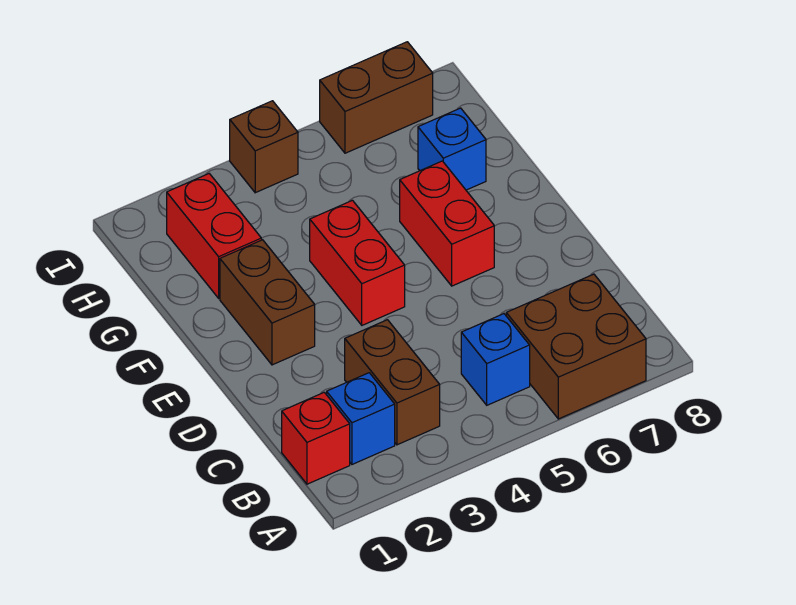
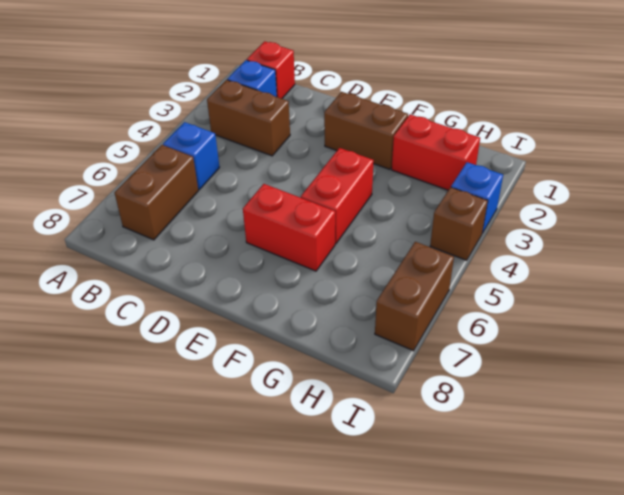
brown brick A6:B7 level 1 -> brown brick B6:B7 level 1
red brick E4:F4 level 1 -> red brick F4:F5 level 1
blue brick G7 level 1 -> blue brick I3 level 1

